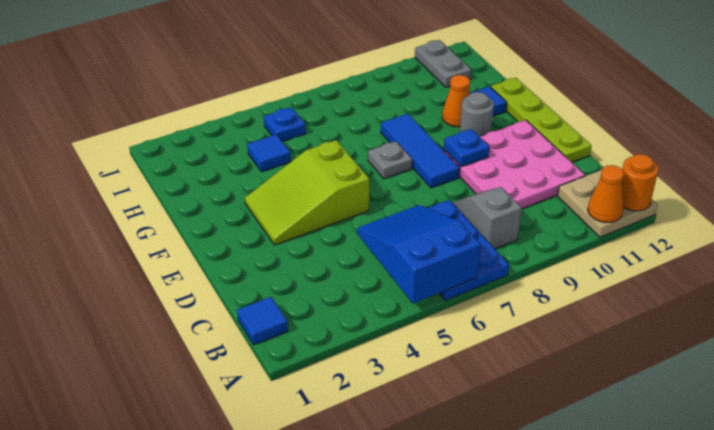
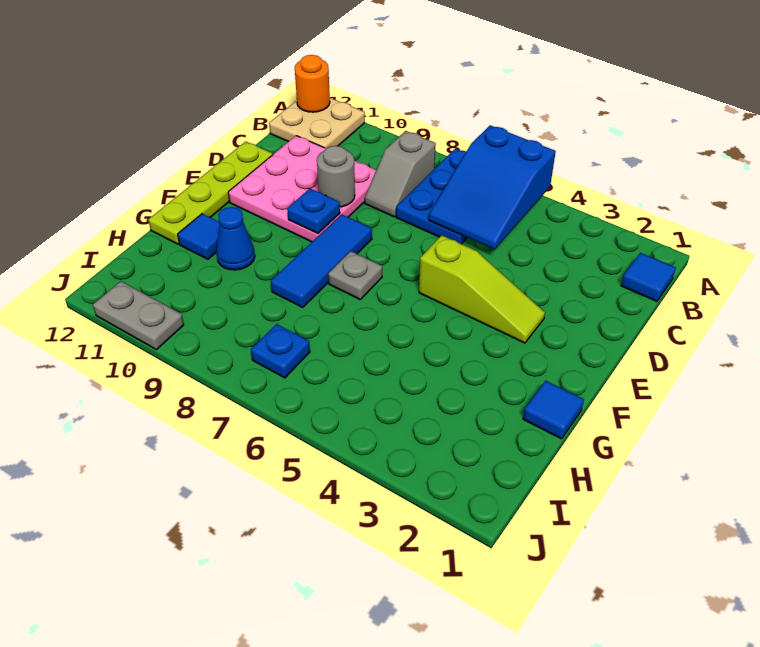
orange cone A11 level 2 -> none
lime slope E3:F5 level 1 top 5 -> lime slope E3:E5 level 1 top 5
grey round brick F10 level 1 -> grey round brick D9 level 2
orange cone G10 level 1 -> blue cone G10 level 1
blue tile H4 level 1 -> blue tile G1 level 1
blue plate I5 level 1 -> blue plate I7 level 1
grey plate I11:J11 level 1 -> grey plate J10:J11 level 1

